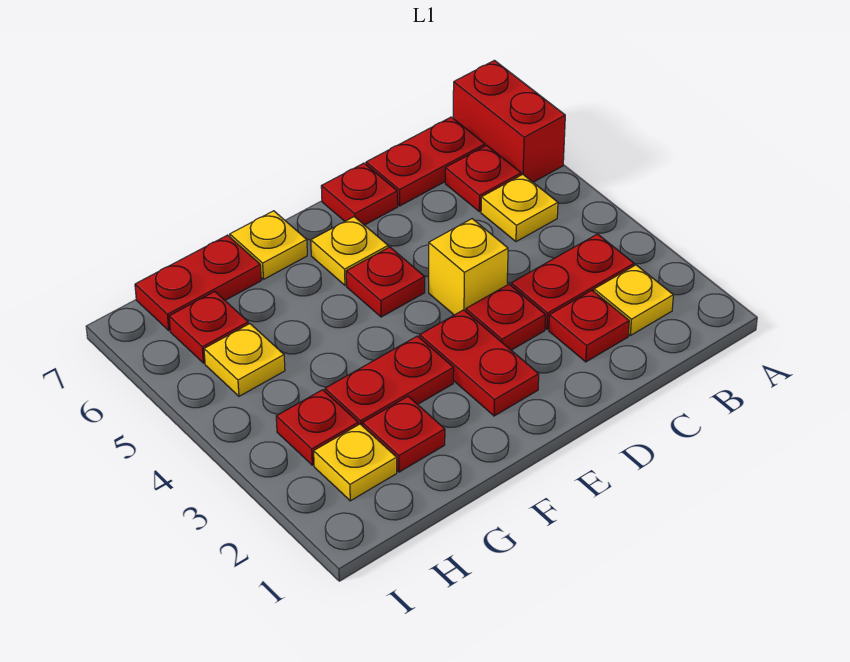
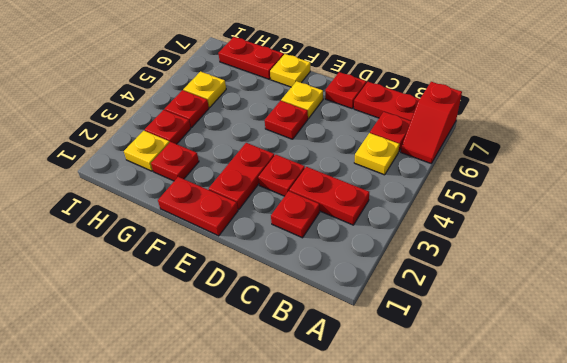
red brick A6:A7 level 1 -> red slope A6:A7 level 1 top 7
yellow plate B2 level 1 -> none
yellow brick D4 level 1 -> none
red plate F3:G3 level 1 -> red plate E1:F1 level 1
red plate H6 level 1 -> red plate H4 level 1

